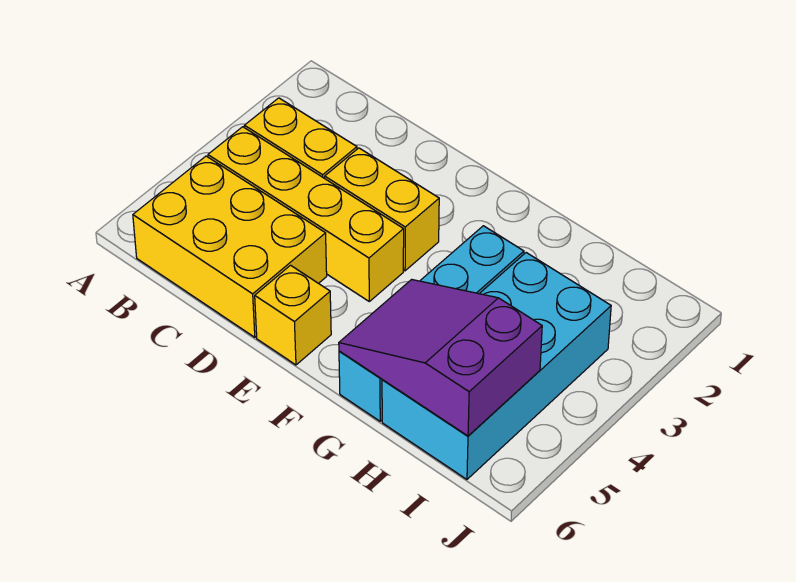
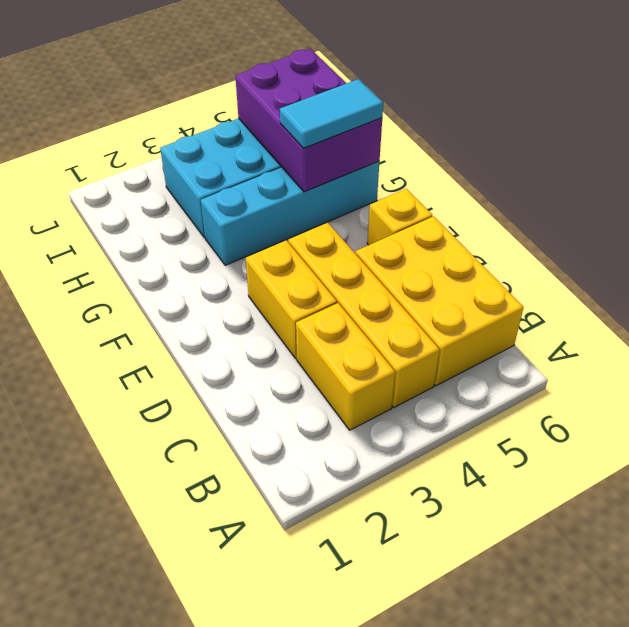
purple slope G5:I6 level 2 top I -> purple brick G5:I6 level 2
none -> cyan tile G5:G6 level 3

